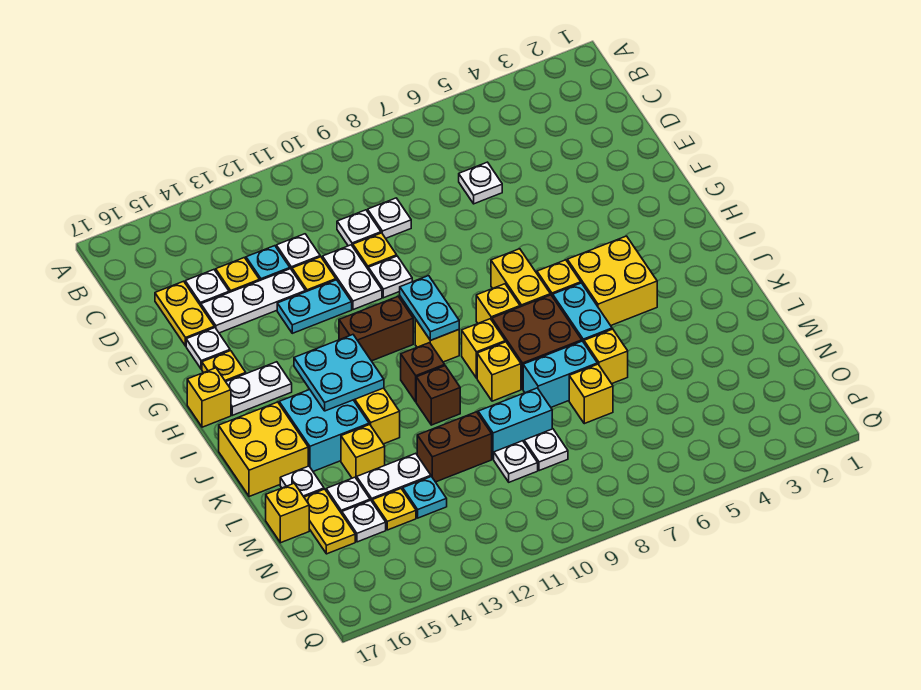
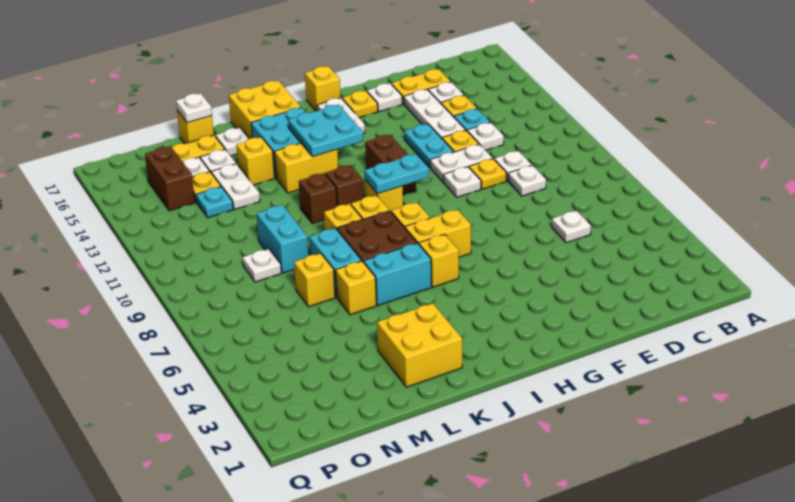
yellow brick I4:J5 level 1 -> yellow brick K2:L3 level 1
brown brick M11:M12 level 1 -> brown brick O14:O15 level 1
white plate N10 level 1 -> white plate M17 level 2

